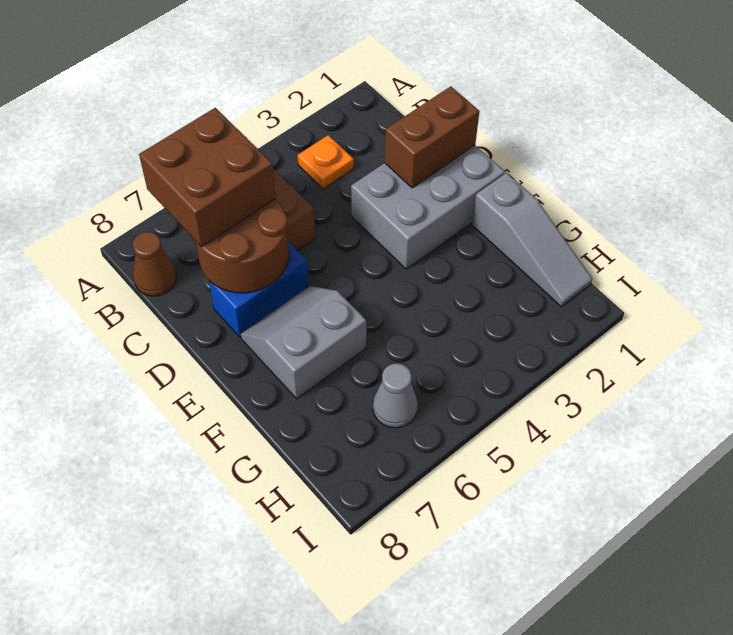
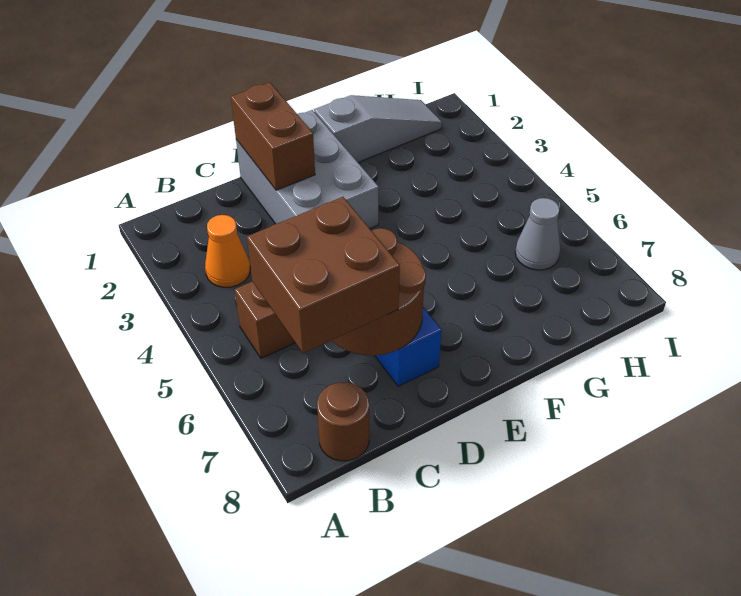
orange plate B3 level 1 -> orange cone B3 level 1
brown cone B8 level 1 -> brown round brick B8 level 1
grey slope E6:F7 level 1 top F -> none

